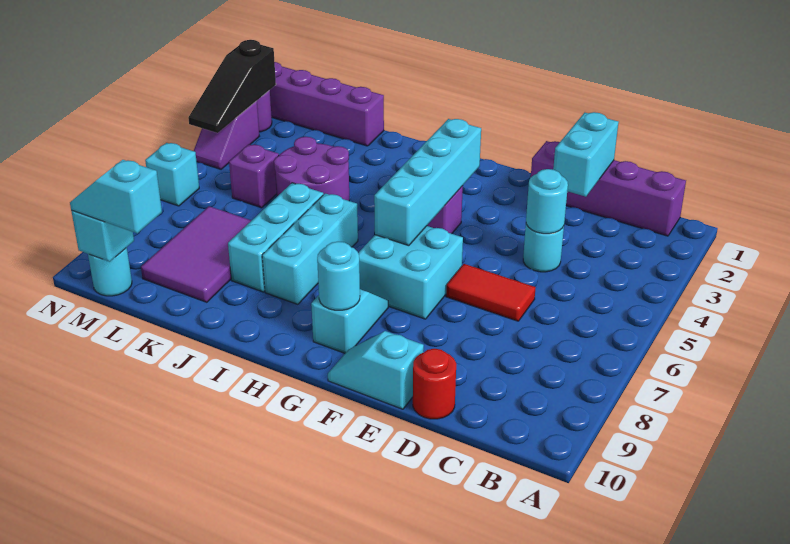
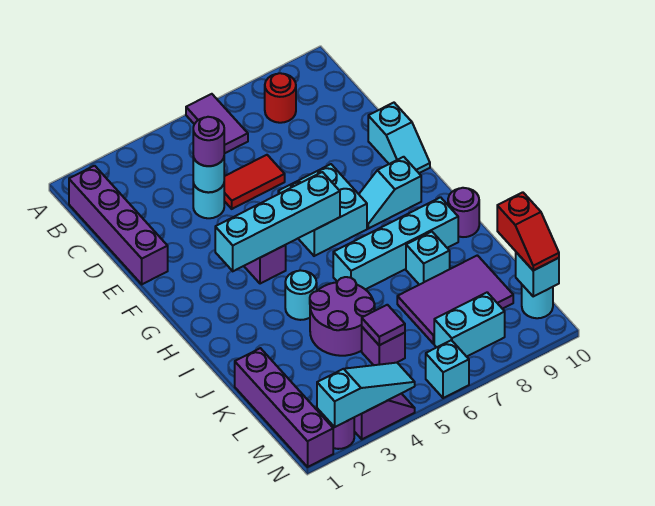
none -> purple tile A6:B6 level 1
cyan brick D1:D2 level 2 -> cyan brick M7:M8 level 1
none -> purple round brick D4 level 3
red tile D6:E6 level 1 -> red tile D5:D6 level 1
red round brick D10 level 1 -> red round brick B8 level 1
cyan round brick G9 level 2 -> cyan round brick I4 level 1
cyan brick I6:I8 level 1 -> cyan brick I6:I9 level 1
none -> purple round brick I10 level 1
cyan brick J6:J8 level 1 -> cyan brick J8 level 1
none -> purple tile L5 level 2
cyan slope L10:M10 level 3 top L -> red slope L10:M10 level 3 top L
black slope N2:N4 level 2 top 2 -> cyan slope N2:N4 level 2 top 2

